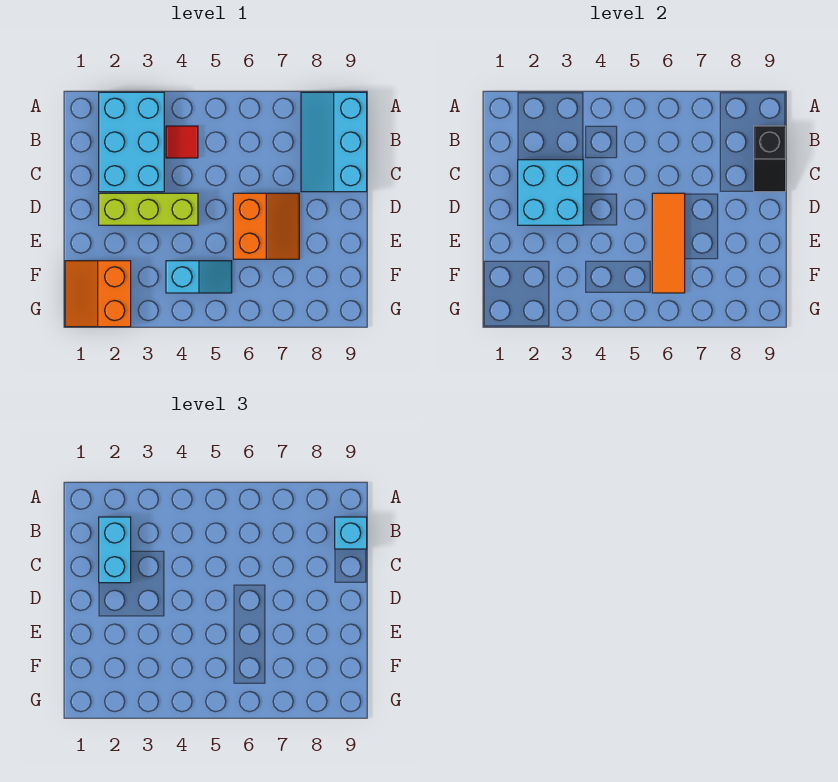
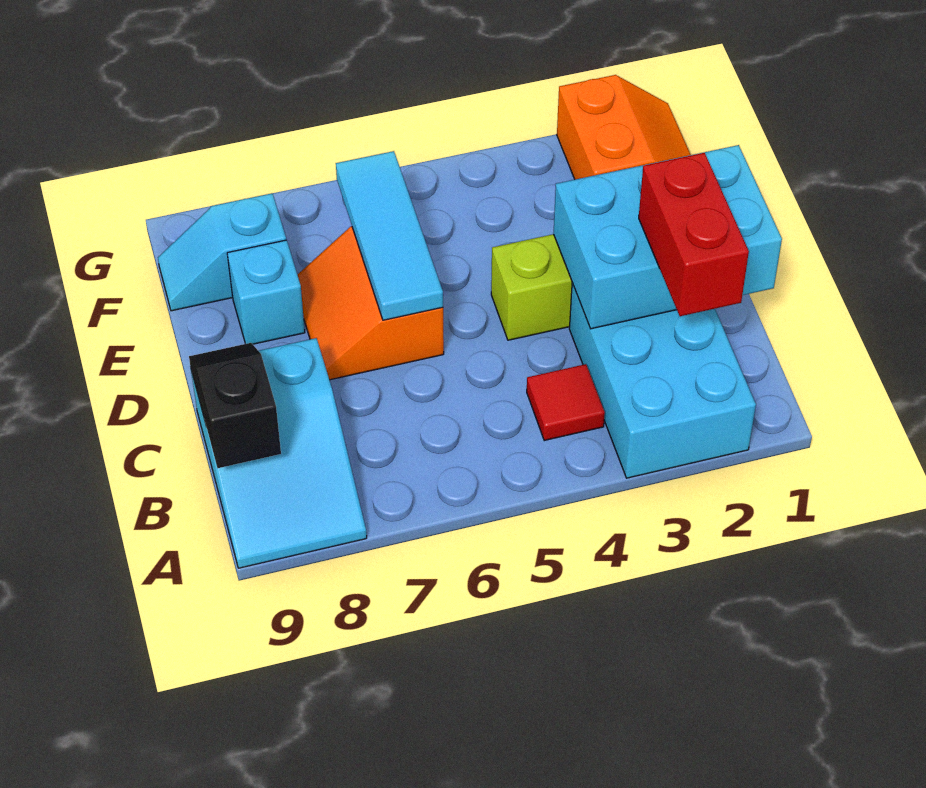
cyan slope A8:C9 level 1 top 9 -> cyan slope A8:C9 level 1 top C
cyan brick B2:C2 level 3 -> red brick B2:C2 level 3
cyan brick B9 level 3 -> cyan brick E8 level 1
cyan brick C2:D3 level 2 -> cyan brick C1:D3 level 2
orange tile D6:F6 level 2 -> cyan tile D6:F6 level 2
cyan slope F4:F5 level 1 top 4 -> cyan slope F8:F9 level 1 top 8

